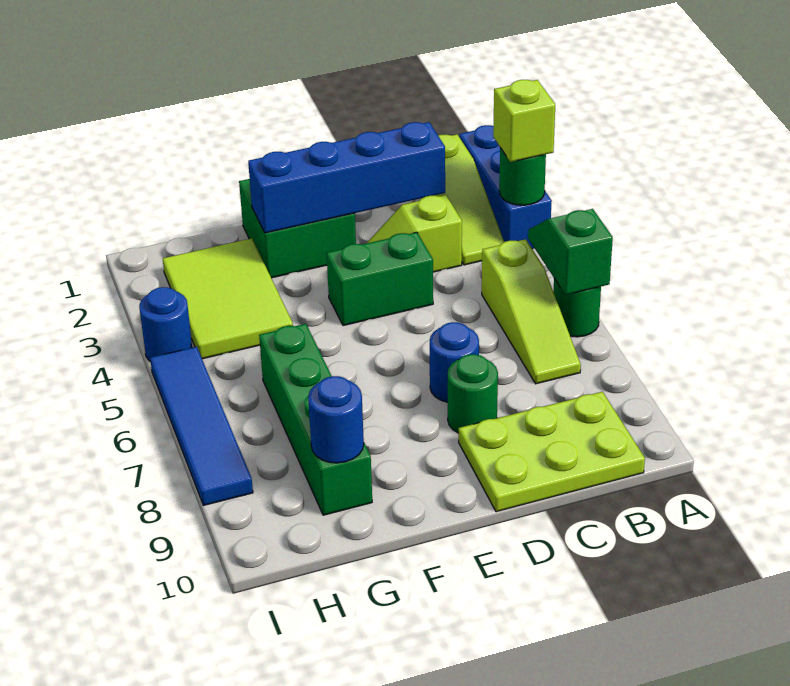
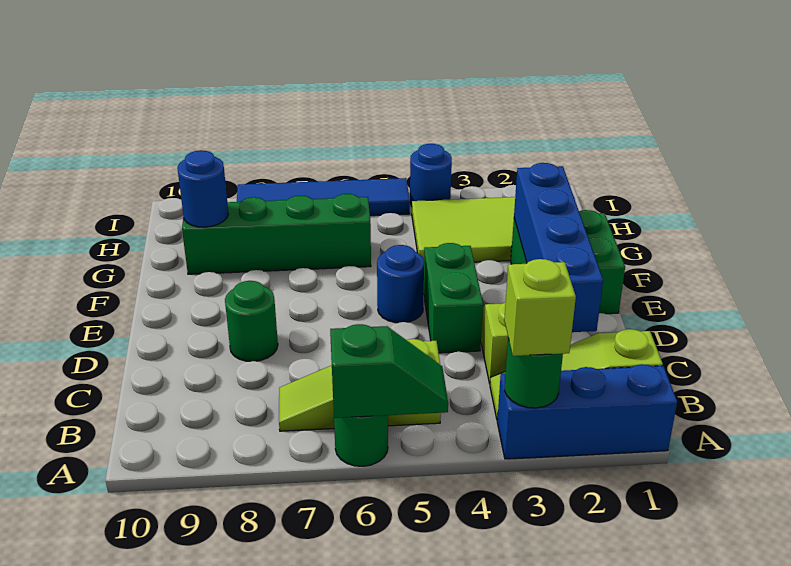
lime plate B9:D10 level 1 -> none
blue round brick D7 level 1 -> blue round brick E5 level 1

